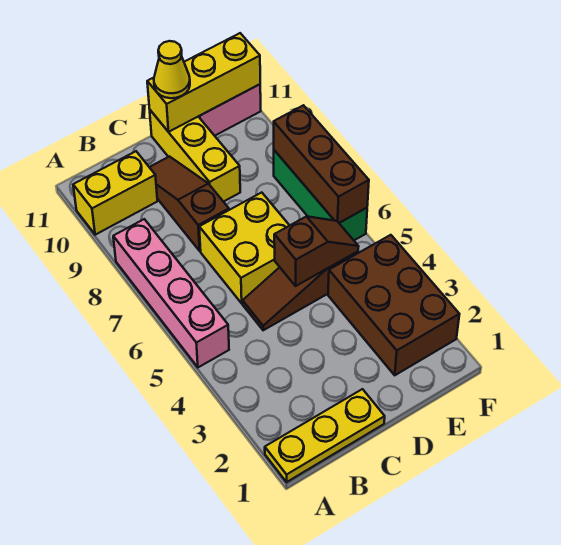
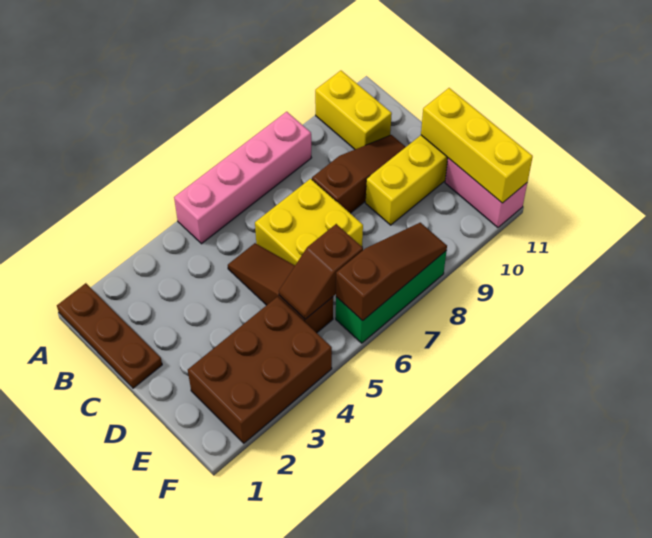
yellow plate A1:C1 level 1 -> brown plate A1:C1 level 1
brown slope D5:E5 level 2 top D -> brown slope E5:E6 level 2 top 6
yellow cone D11 level 3 -> none
brown brick F6:F8 level 2 -> brown slope F6:F8 level 2 top 6

